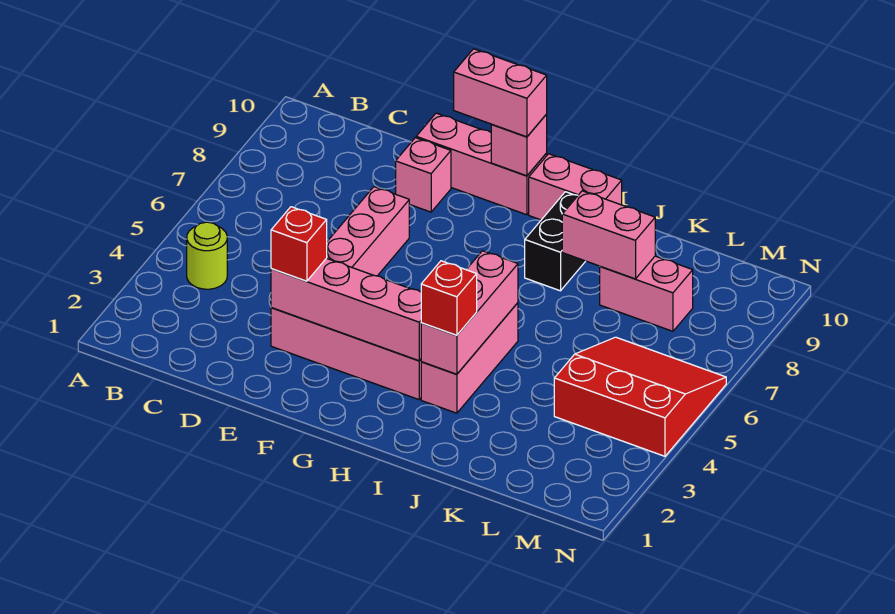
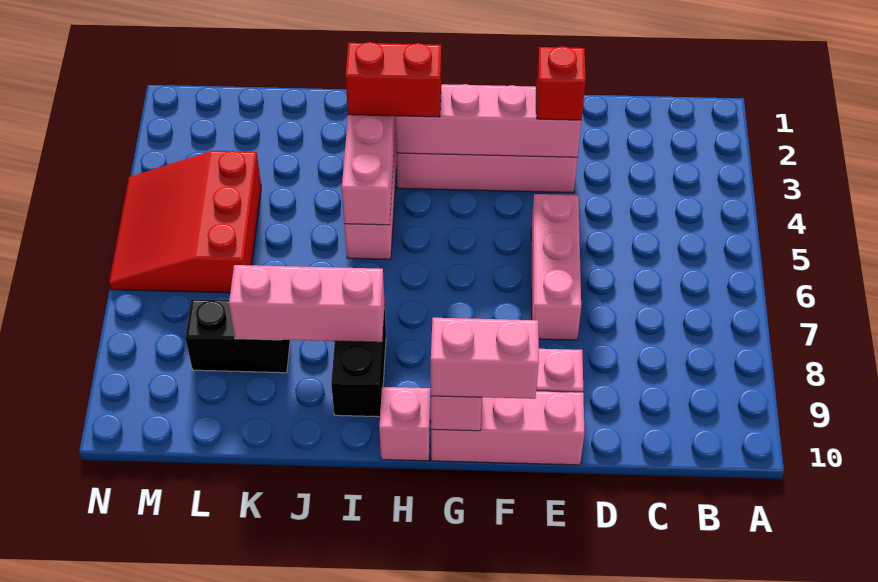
lime round brick B4 level 1 -> none
pink brick H10:I10 level 1 -> pink brick H10 level 1
red brick I3 level 3 -> red brick H3:I3 level 3
pink brick J8:K8 level 2 -> pink brick I8:K8 level 2
pink brick K8:L8 level 1 -> black brick K8:L8 level 1
red slope L4:N6 level 1 top 4 -> red slope L4:N6 level 1 top L

